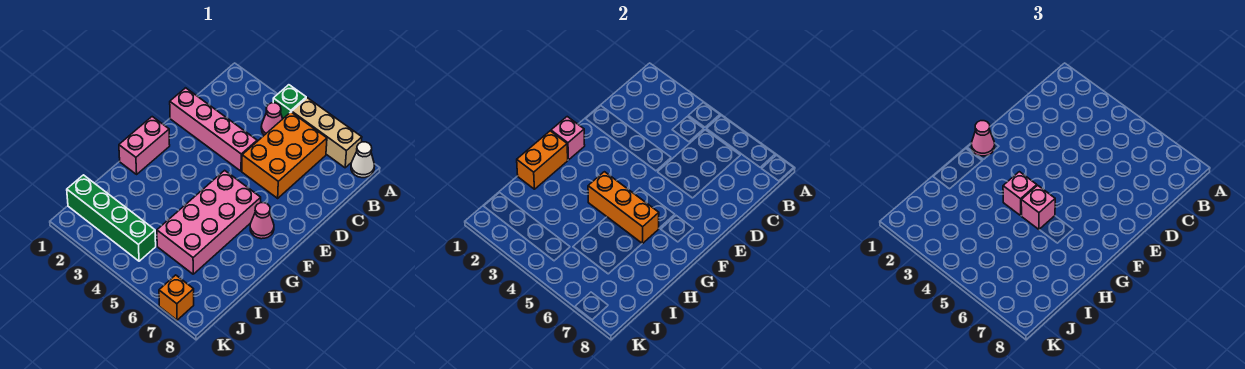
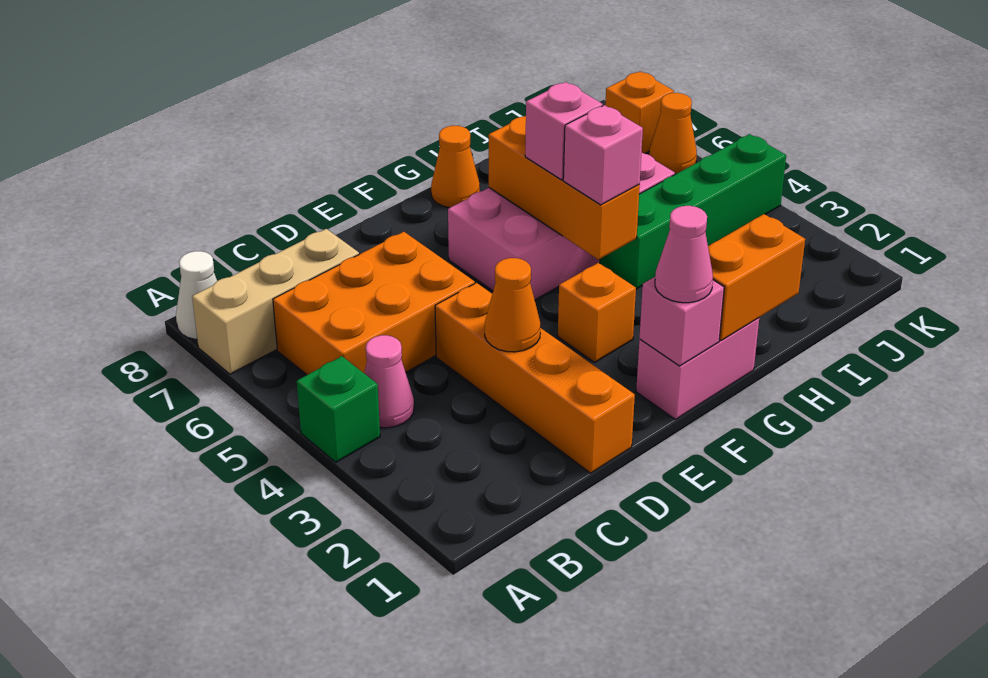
tan brick A5:A7 level 1 -> tan brick A7:C7 level 1
pink brick D1:D4 level 1 -> orange brick D1:D4 level 1
none -> orange cone D3 level 2
none -> orange brick F3 level 1
pink cone F7 level 1 -> none
none -> orange cone G8 level 1
green brick J1:J4 level 1 -> green brick H4:K4 level 1
none -> orange cone K6 level 1

